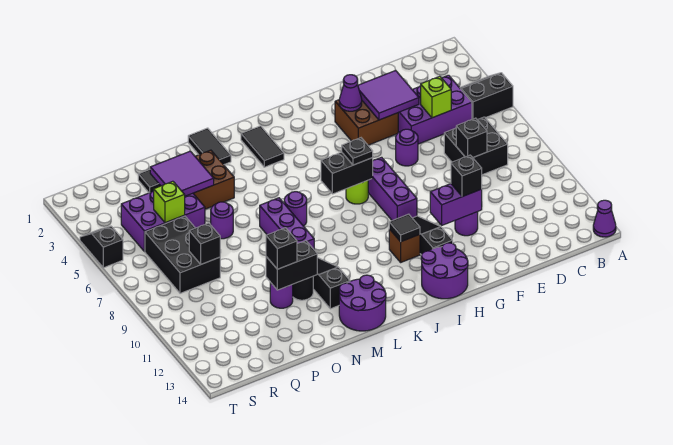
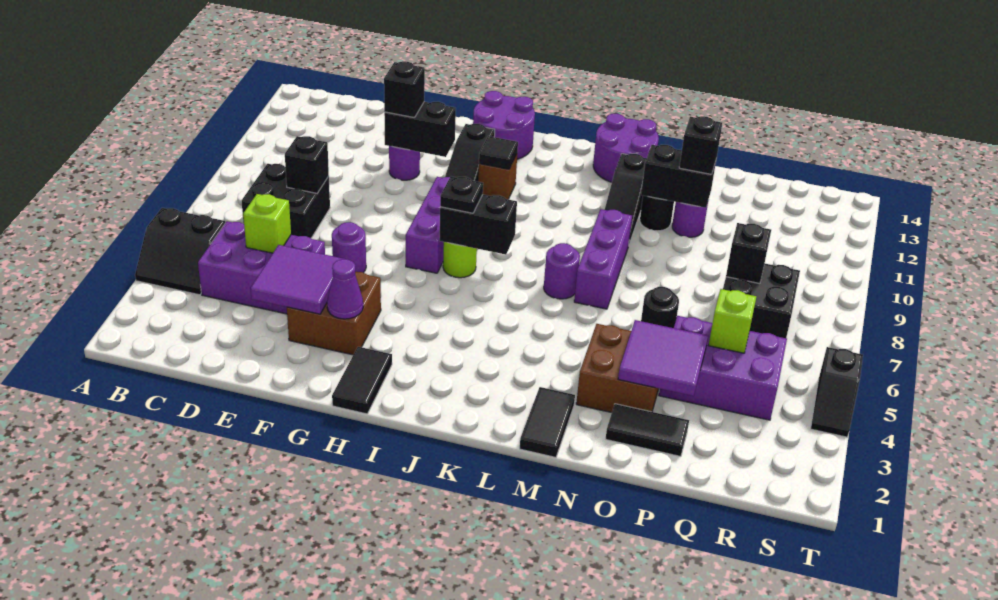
purple cone A14 level 1 -> none
purple brick F11:G11 level 2 -> black brick F11:G11 level 2
black tile K2:K3 level 1 -> black tile H1:H2 level 1
purple round brick O6 level 1 -> black round brick O6 level 1
black brick Q6:R8 level 1 -> black brick Q7:R8 level 1

